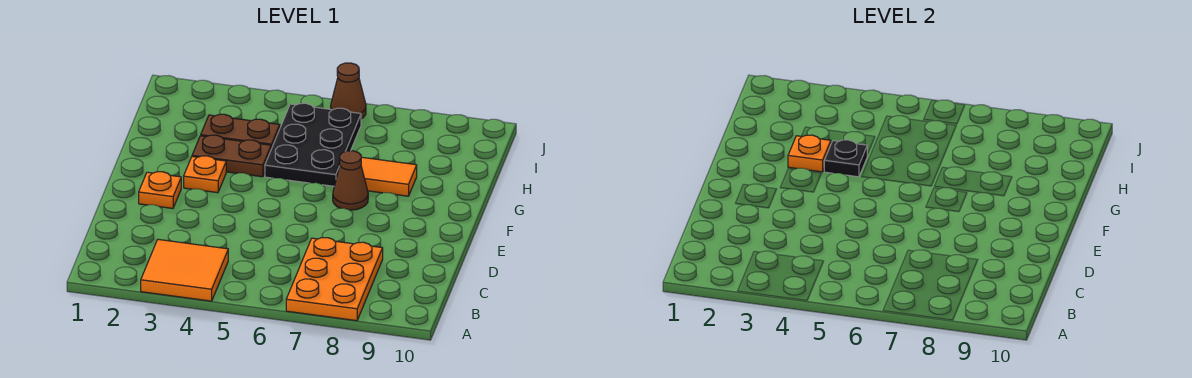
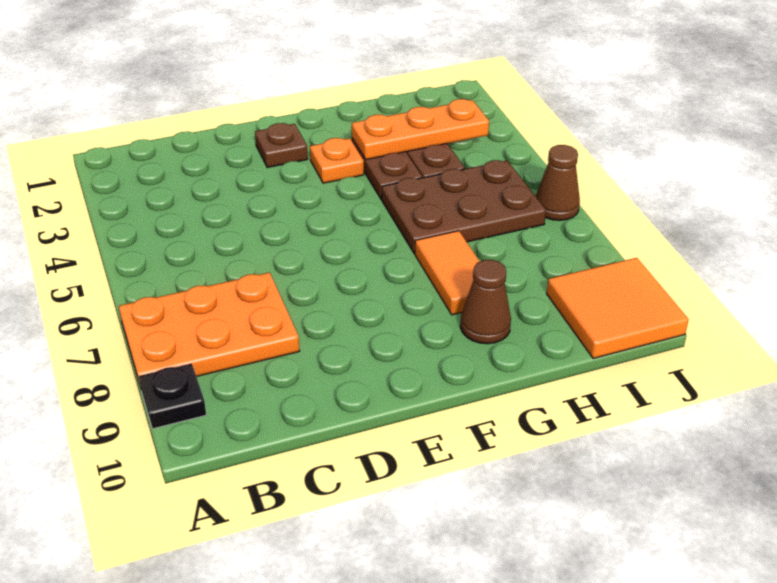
orange tile A3:B4 level 1 -> orange tile I9:J10 level 1
orange plate E2 level 1 -> brown plate E2 level 1
brown cone F7 level 1 -> brown cone G9 level 1
orange plate G3 level 2 -> orange plate G3:I3 level 2
black plate G4 level 2 -> black plate A9 level 1
black plate G5:I6 level 1 -> brown plate G5:I6 level 1

